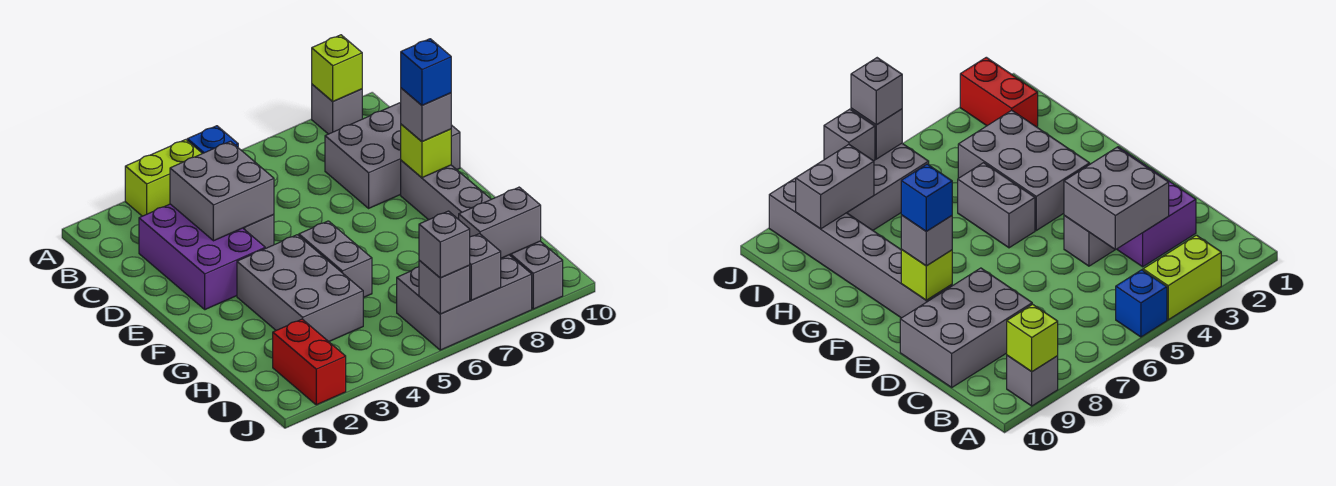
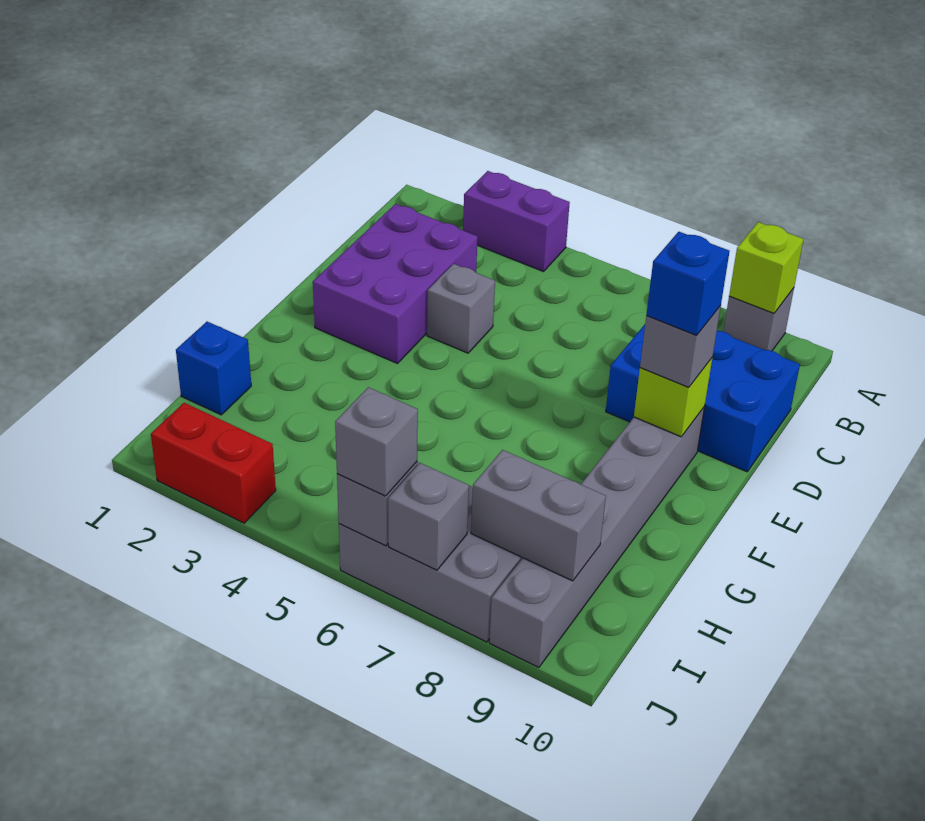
lime brick A3:A4 level 1 -> purple brick A3:A4 level 1
blue brick A5 level 1 -> blue brick H1 level 1
grey brick C3:D4 level 2 -> none
grey brick C8:D10 level 1 -> blue brick C8:D10 level 1
grey brick F3:H4 level 1 -> none
grey brick F5:G5 level 1 -> none
red brick I2:J2 level 1 -> red brick J2:J3 level 1

